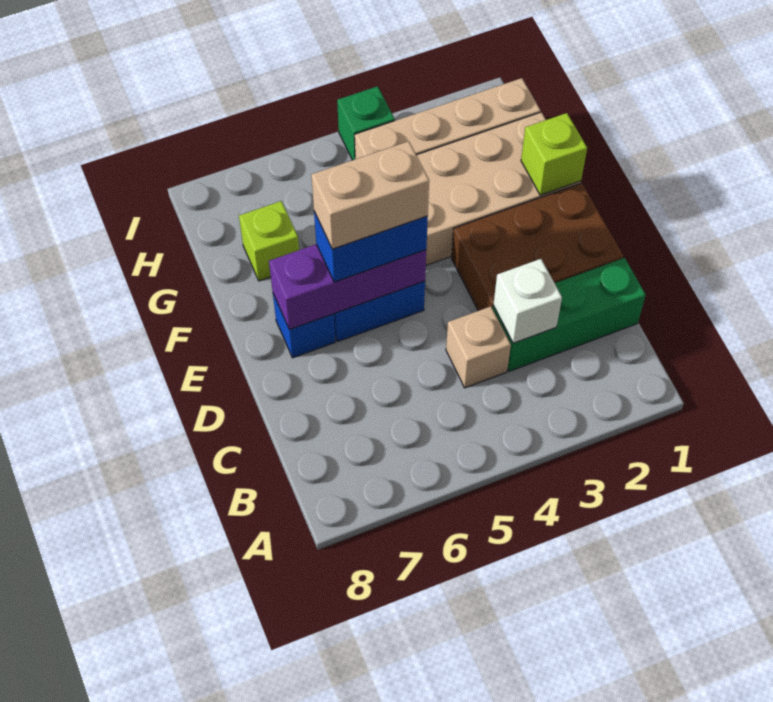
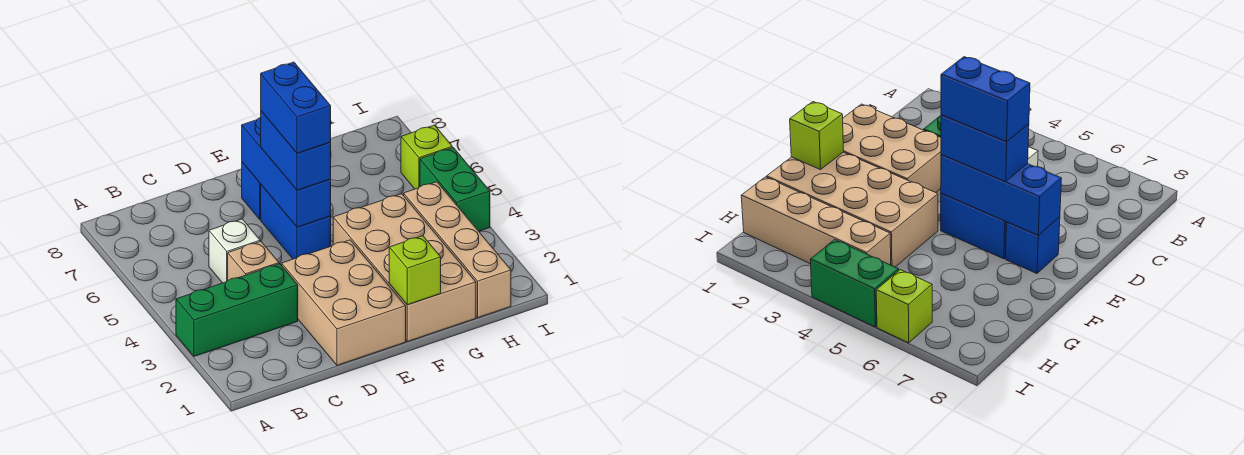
green brick C1:C3 level 1 -> green brick A3:C3 level 1
white brick C3 level 2 -> white brick C5 level 1
brown brick D1:E3 level 1 -> tan brick D1:E3 level 1
purple brick E5:E7 level 2 -> blue brick E5:E7 level 2
tan brick E5:E6 level 4 -> blue brick E5:E6 level 4
lime brick G7 level 1 -> lime brick I6 level 1
green brick I4 level 1 -> green brick I4:I5 level 1

